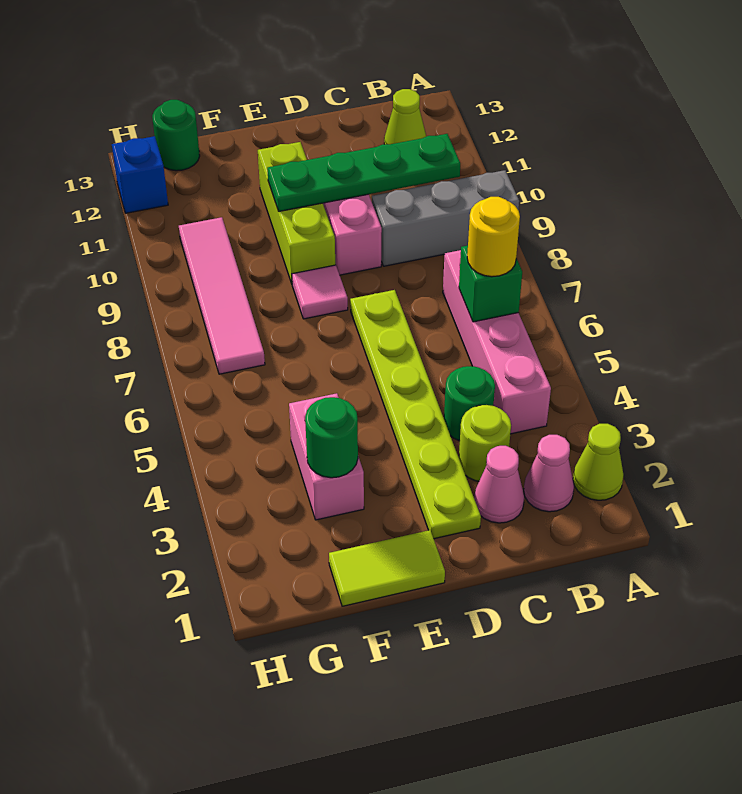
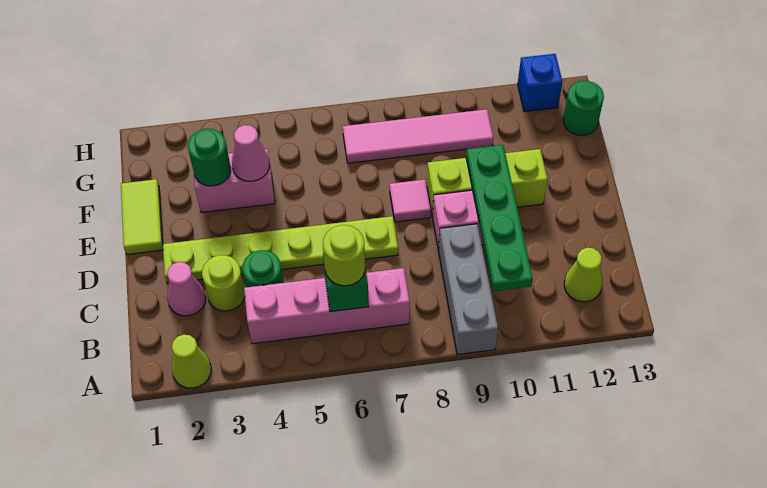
pink cone B2 level 1 -> pink cone F4 level 2
yellow round brick B6 level 3 -> lime round brick B6 level 3

